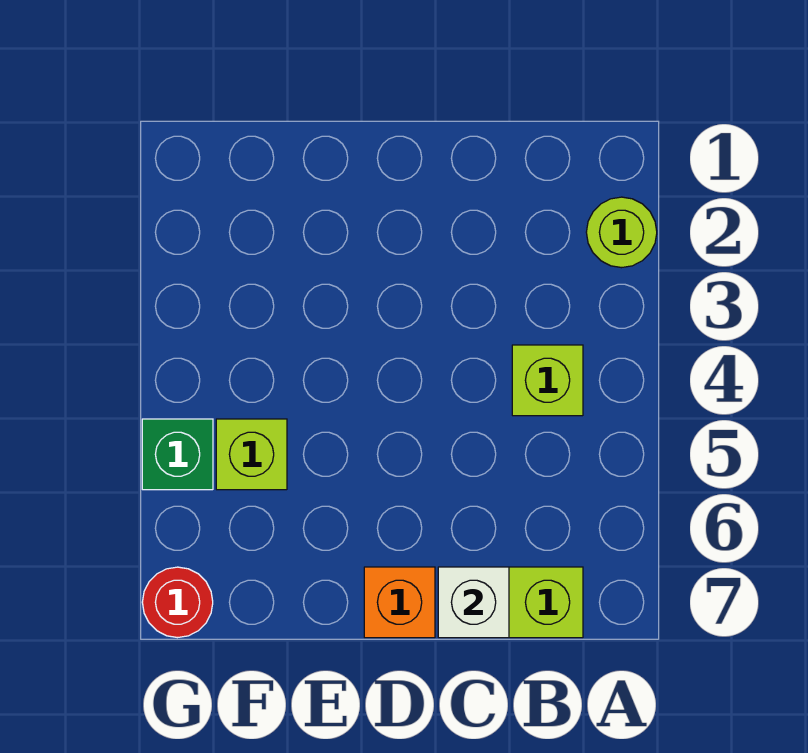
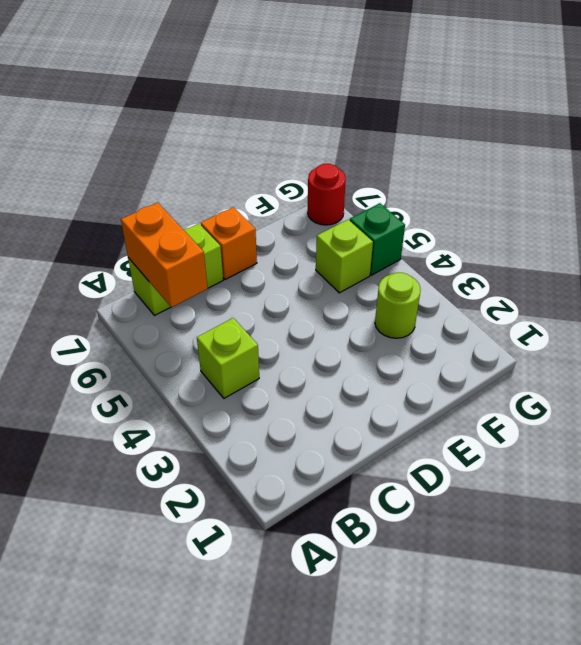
lime round brick A2 level 1 -> lime round brick F3 level 1
none -> orange brick B6:B7 level 2
white brick C7 level 2 -> none

